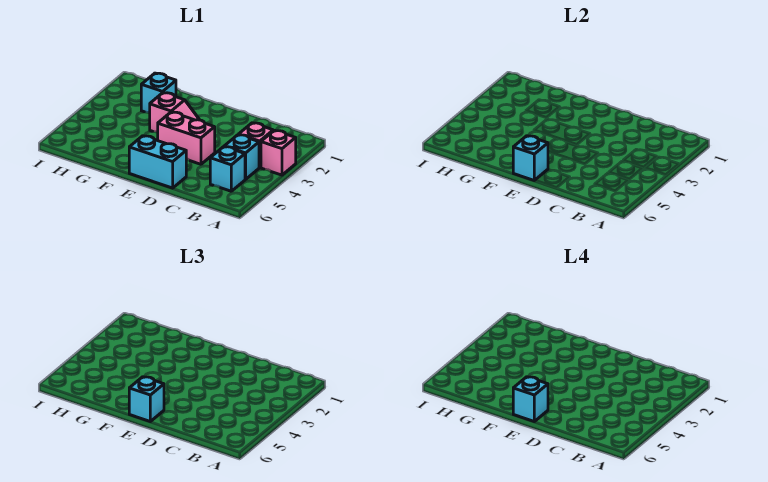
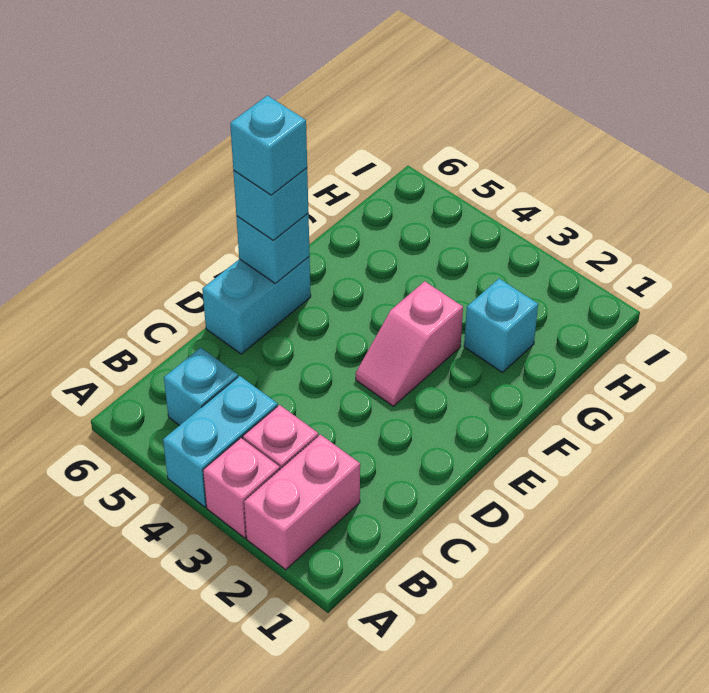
cyan brick B4 level 1 -> cyan brick A4:B4 level 1
pink brick D4:E4 level 1 -> pink brick A2:B2 level 1

